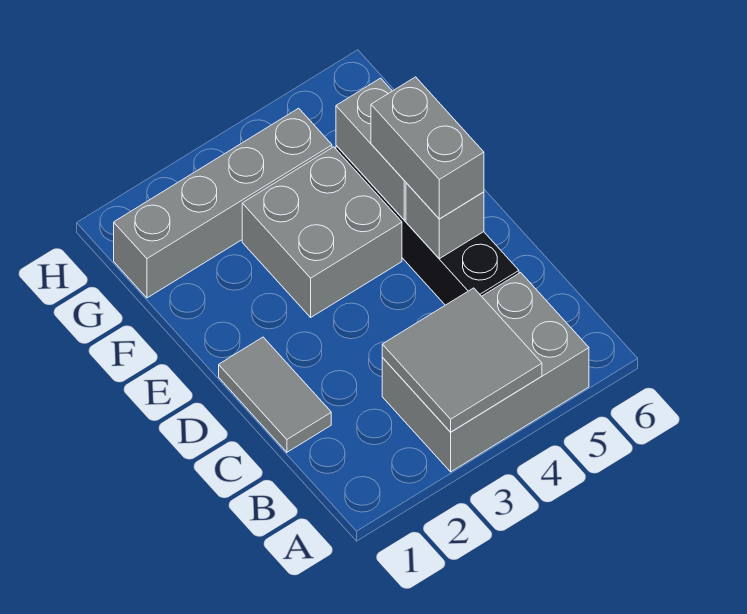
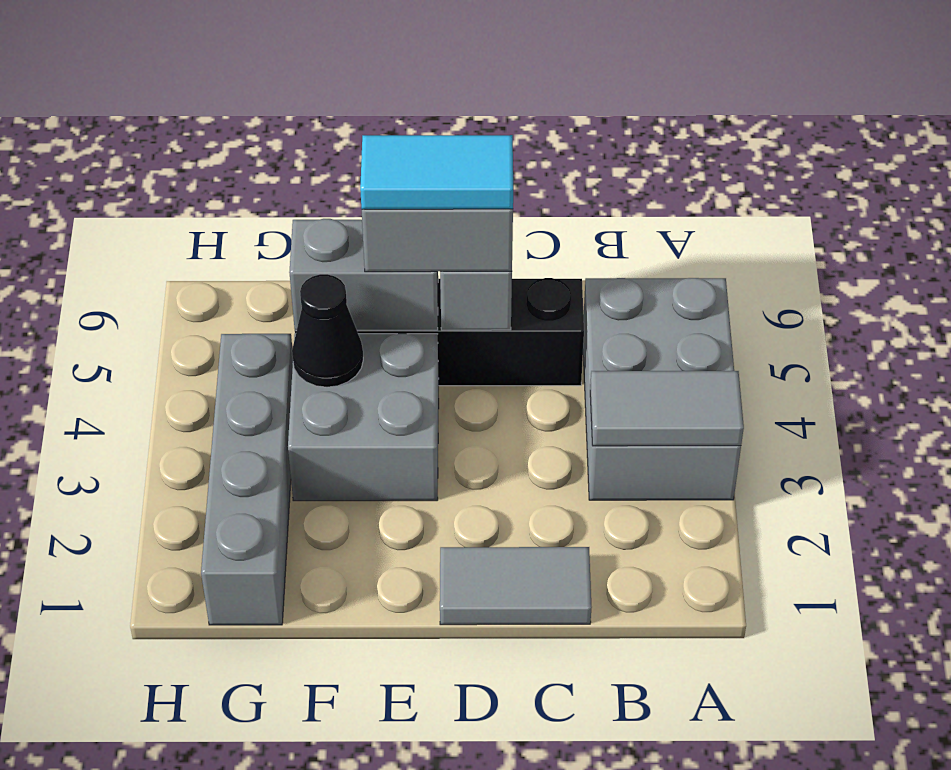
grey tile A3:B4 level 2 -> grey tile A3:B3 level 2
none -> cyan tile D5:E5 level 4
none -> black cone F4 level 2

